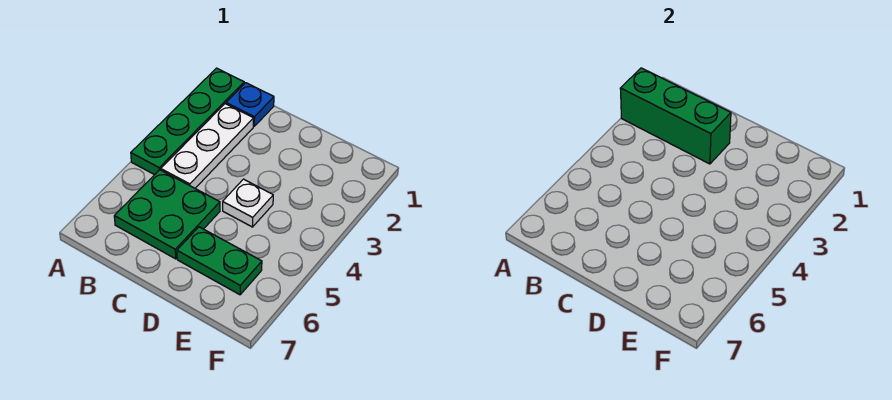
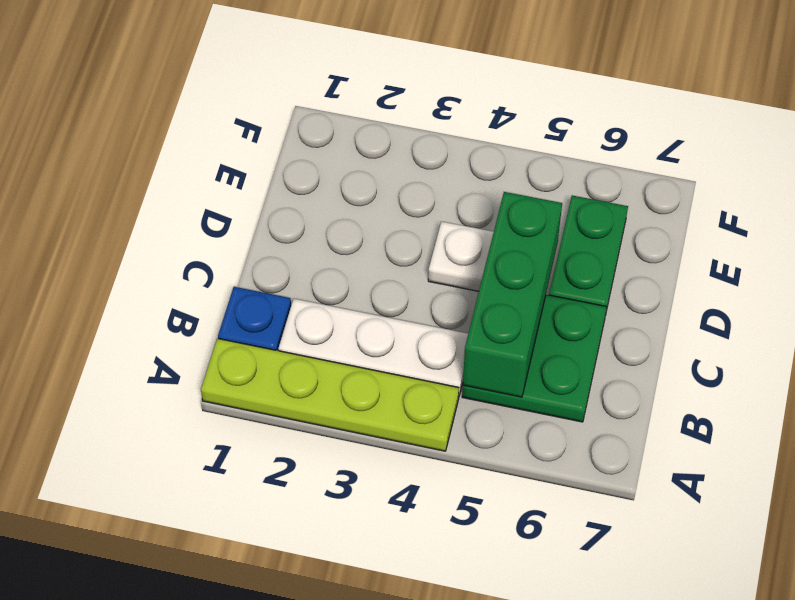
green plate A1:A4 level 1 -> lime plate A1:A4 level 1
green brick A2:C2 level 2 -> green brick B5:D5 level 2

